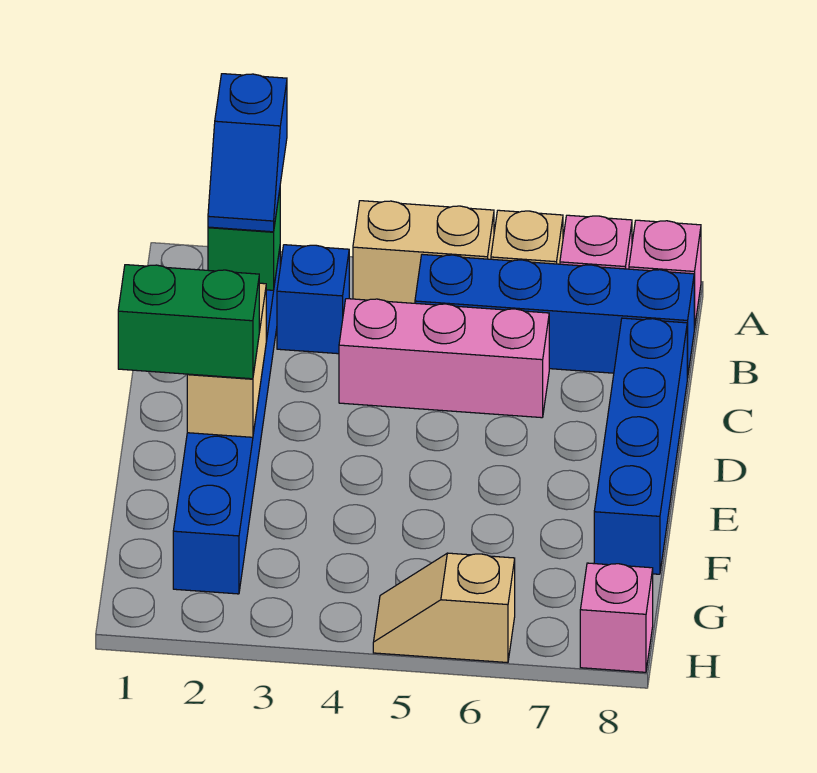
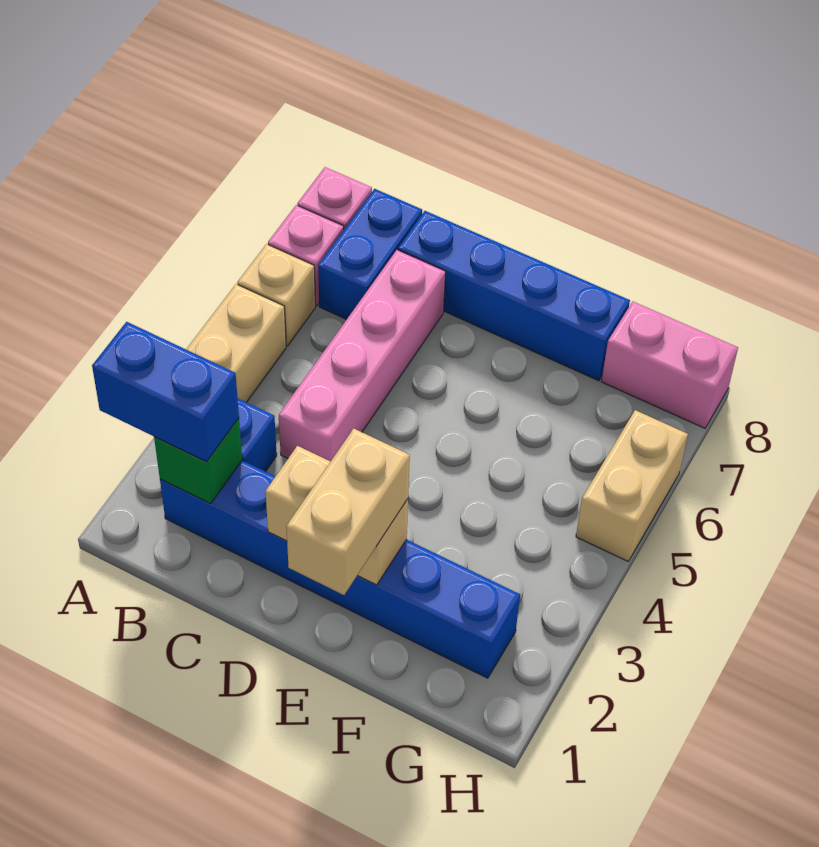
blue slope A2:B2 level 3 top A -> blue brick A2:B2 level 3
blue brick B5:B8 level 1 -> blue brick B7:B8 level 1
pink brick C4:C6 level 1 -> pink brick C4:C7 level 1
green brick E1:E2 level 3 -> tan brick E1:E2 level 3
tan slope H5:H6 level 1 top 6 -> tan brick H5:H6 level 1
pink brick H8 level 1 -> pink brick G8:H8 level 1

